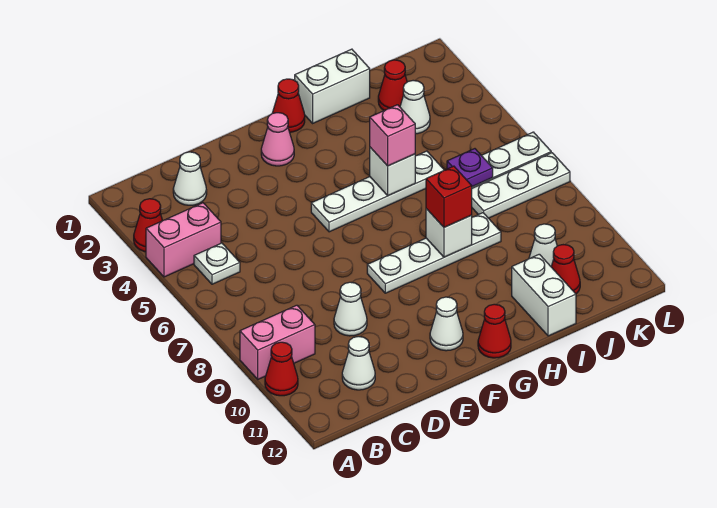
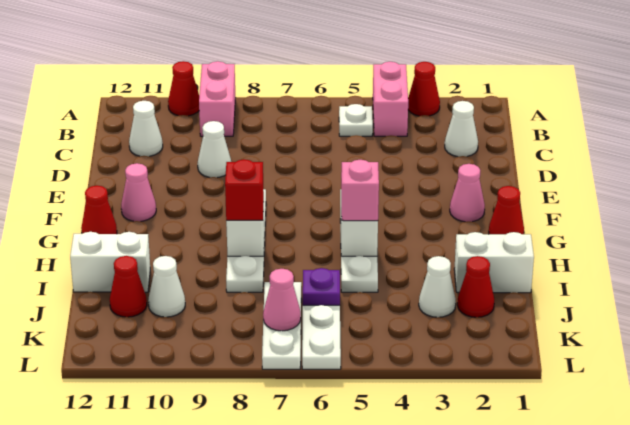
white cone F11 level 1 -> pink cone F11 level 1
white brick H1:I1 level 1 -> white brick I1:I2 level 1
none -> pink cone K7 level 2

